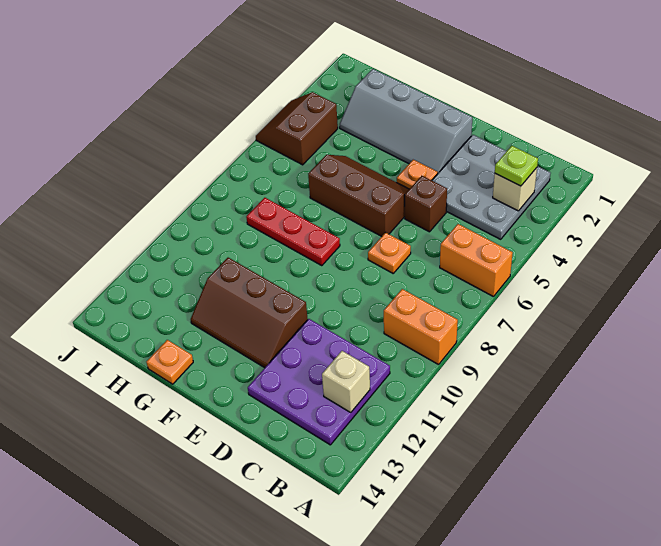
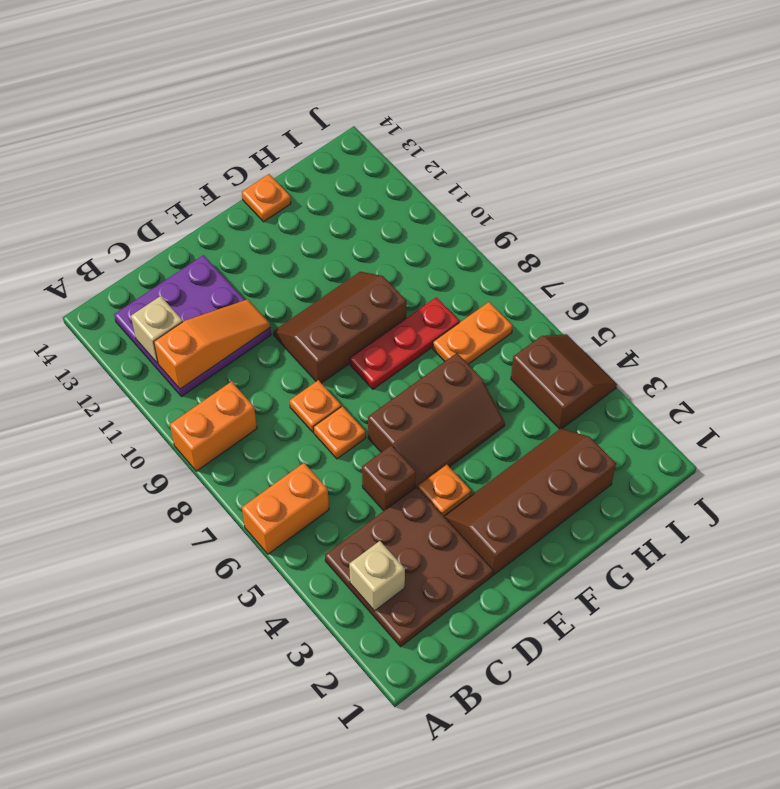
grey plate B2:D4 level 1 -> brown plate B2:D4 level 1
lime plate B3 level 3 -> none
none -> orange slope B11:D11 level 2 top B
none -> orange plate D8 level 1
grey slope E2:H3 level 1 top 2 -> brown slope E2:H3 level 1 top 2
brown slope E11:G12 level 1 top 11 -> brown slope E9:G10 level 1 top 9
none -> orange plate H7:I7 level 1

